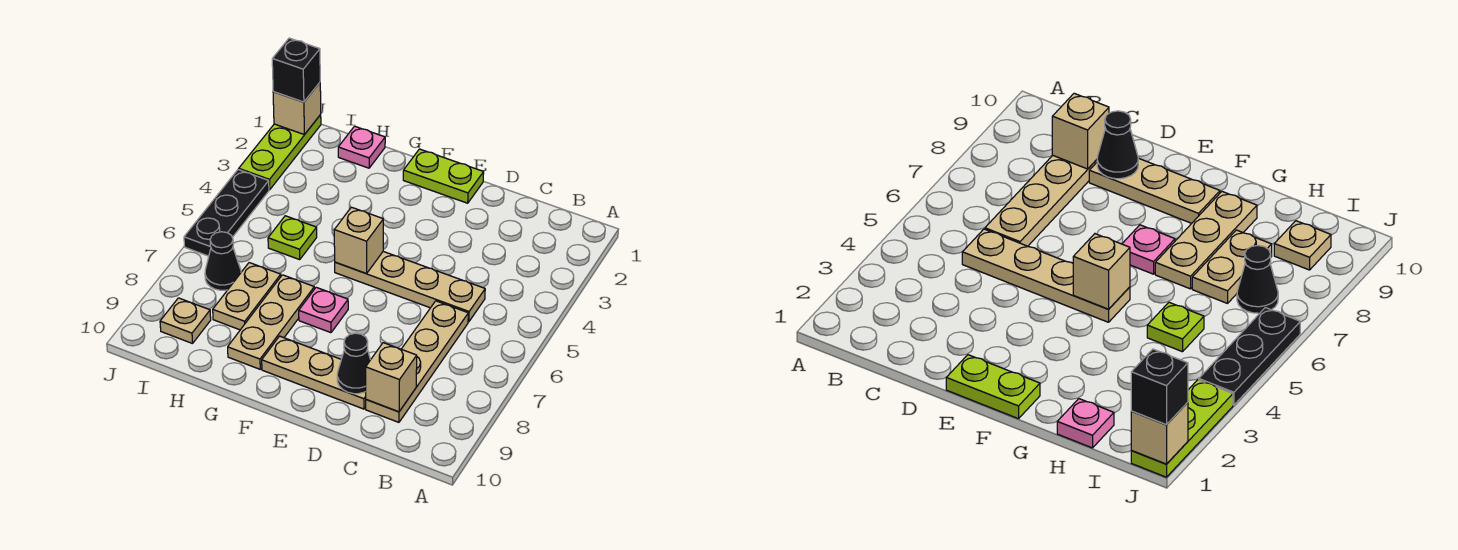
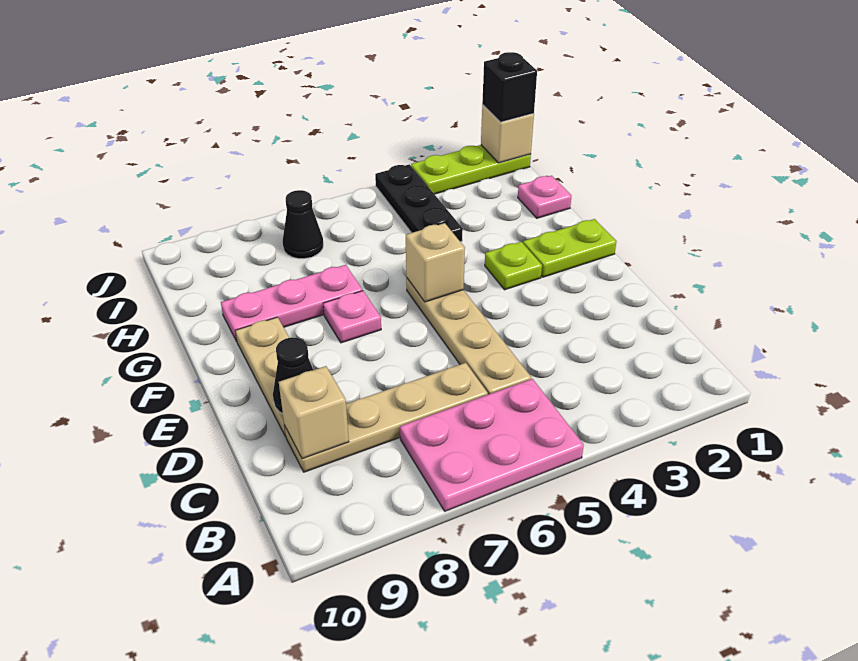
none -> pink plate A5:B7 level 1
lime plate E1:F1 level 1 -> lime plate F1:F2 level 1
tan plate G7:G9 level 1 -> pink plate G7:G9 level 1
lime plate H5 level 1 -> lime plate F3 level 1
tan plate H7:H8 level 1 -> none
tan plate I9 level 1 -> none
black plate J4:J6 level 1 -> black plate H4:J4 level 1

